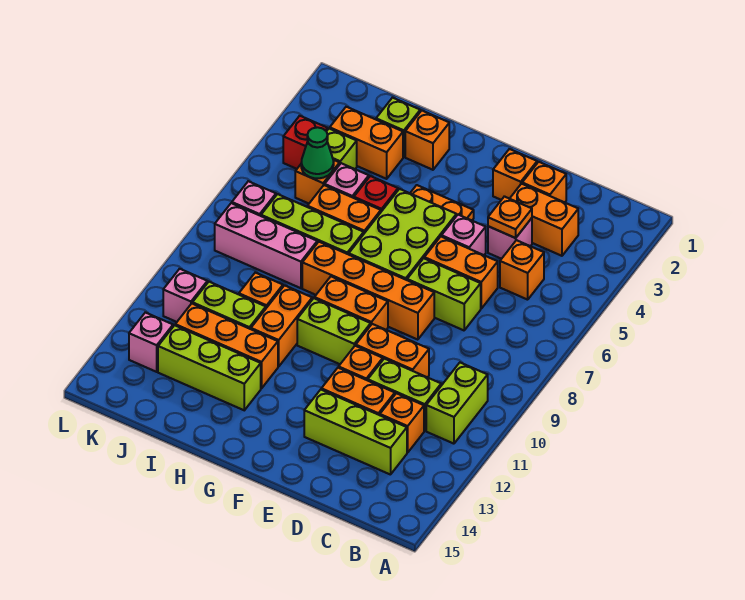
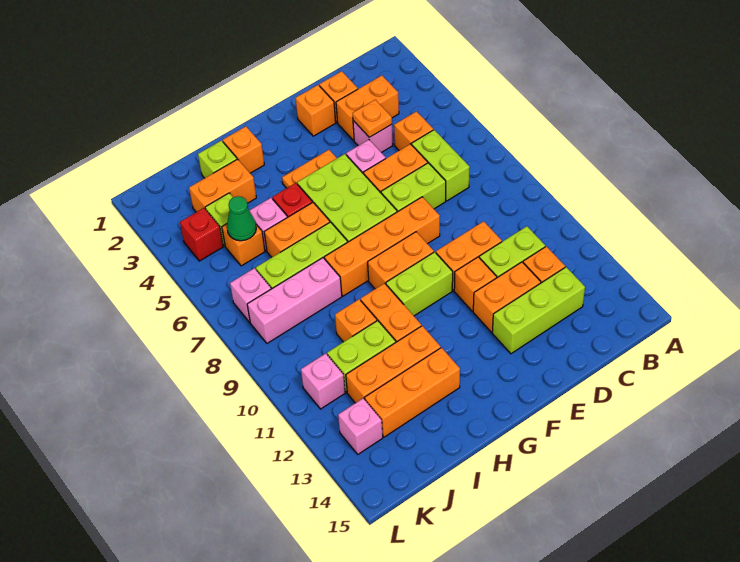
lime brick B10:B11 level 1 -> lime brick C6:C7 level 1
lime brick H13:J13 level 1 -> orange brick H13:J13 level 1

